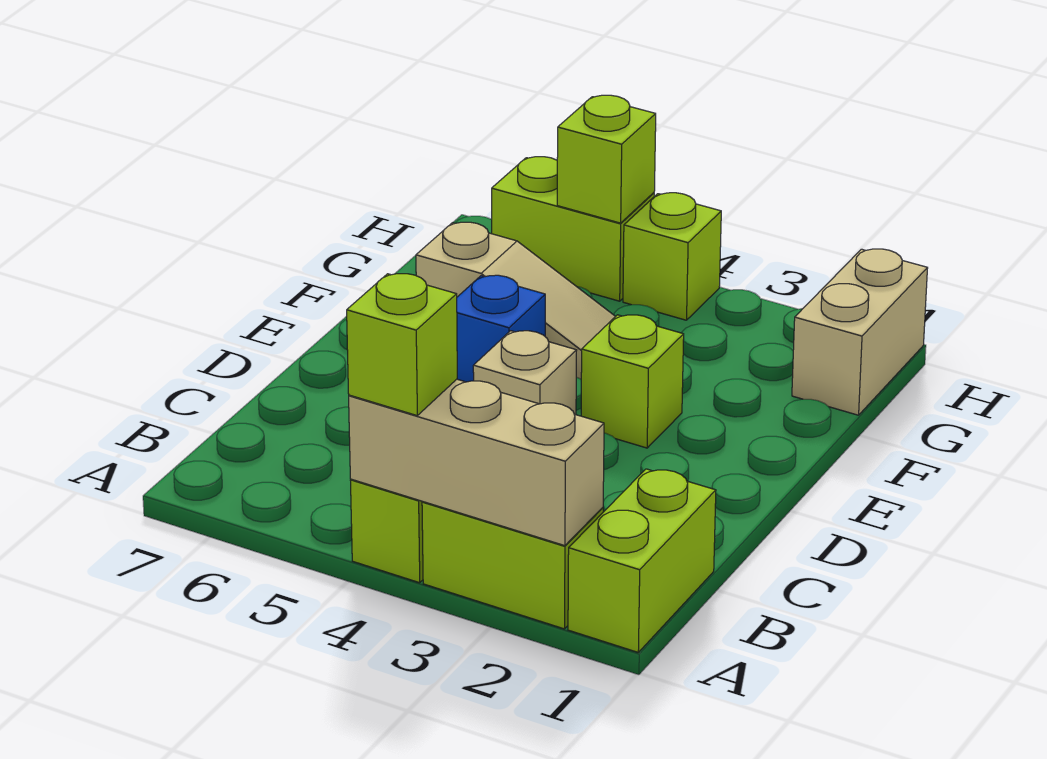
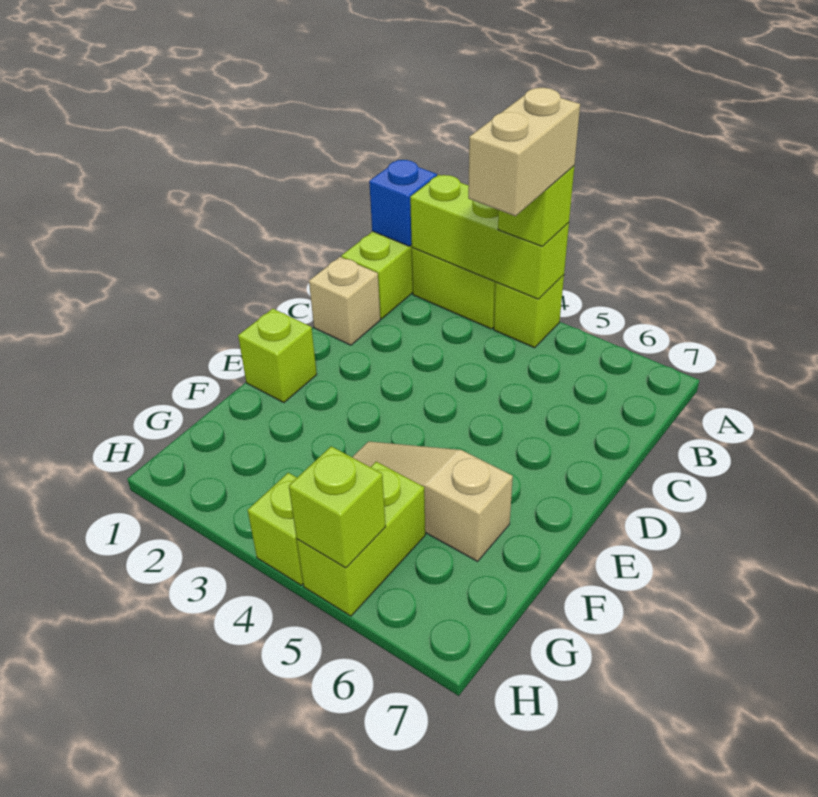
tan brick A2:A4 level 2 -> lime brick A2:A4 level 2
tan brick D4 level 1 -> tan brick C1 level 1
lime brick E3 level 1 -> lime brick E1 level 1
blue brick E5 level 1 -> blue brick A1 level 2
tan brick G1:H1 level 1 -> tan brick A4:B4 level 4
lime brick H5:H6 level 1 -> lime brick G5:H5 level 1

